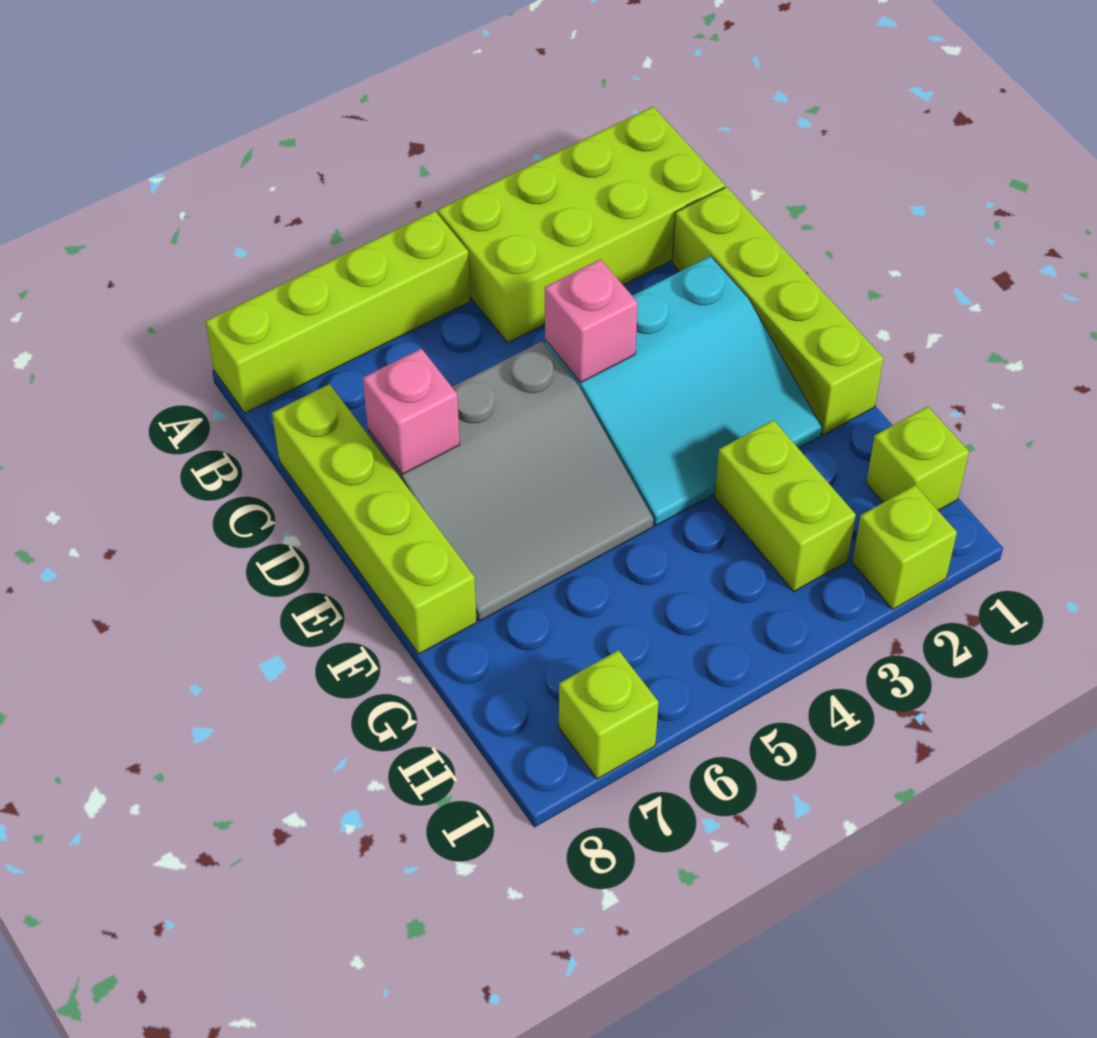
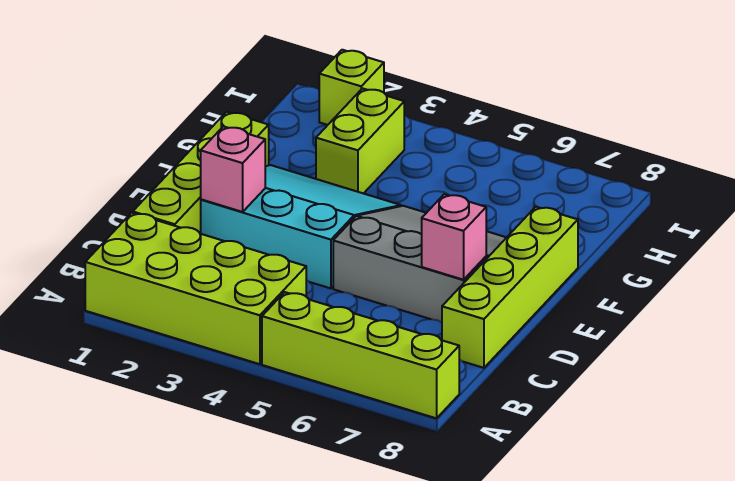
pink brick D4 level 2 -> pink brick D2 level 2
lime brick H1 level 1 -> none
lime brick I7 level 1 -> none

